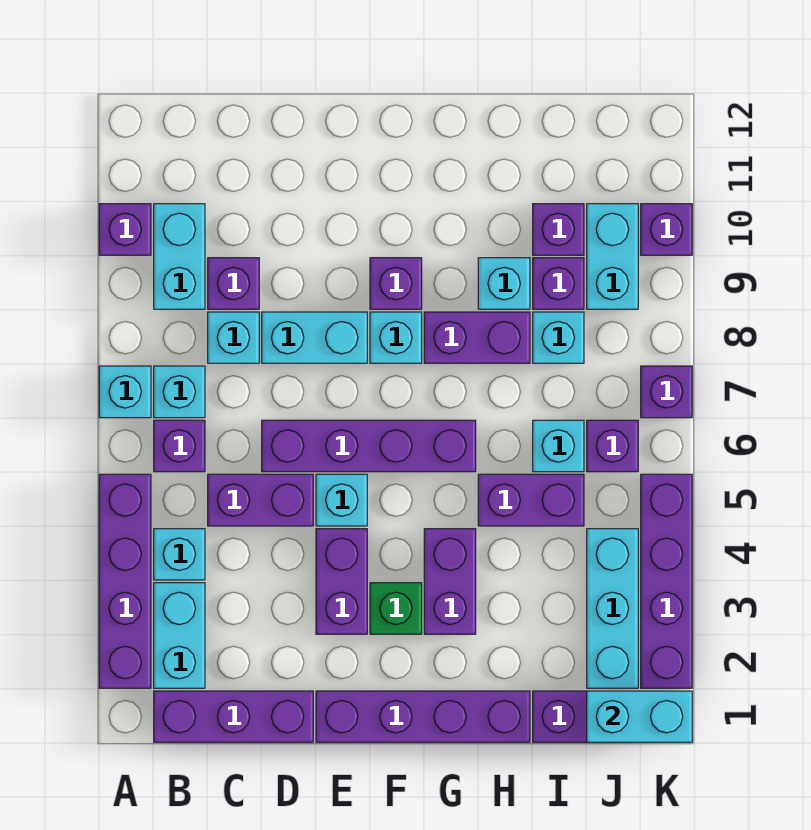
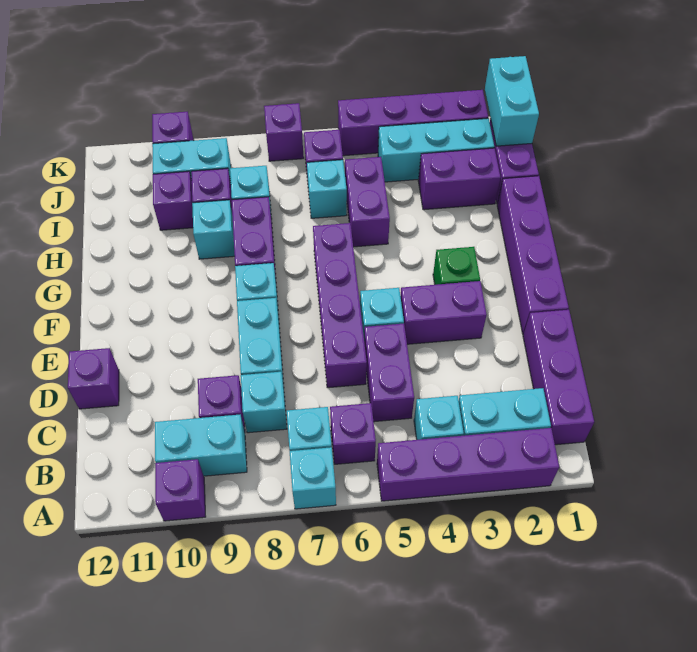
purple brick F9 level 1 -> purple brick D12 level 1
purple brick G3:G4 level 1 -> purple brick I2:I3 level 1

